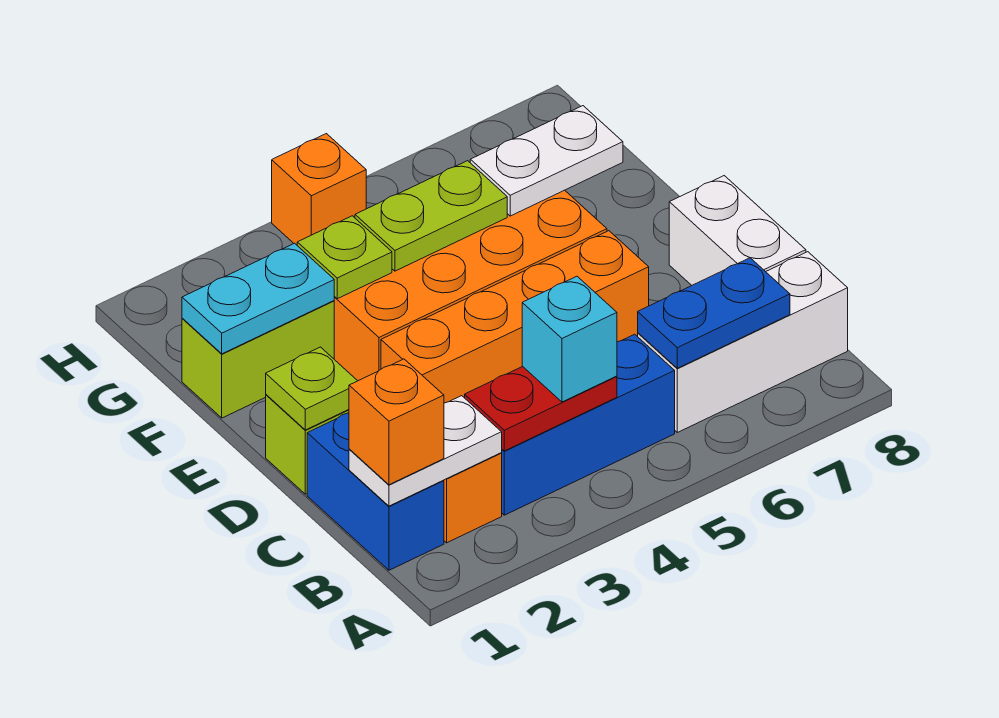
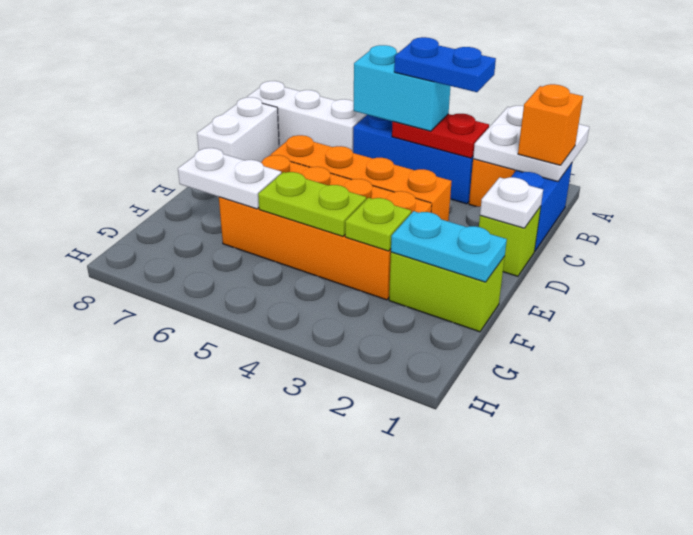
white plate B1:B2 level 2 -> white plate A1:B2 level 2
cyan brick B4 level 3 -> cyan brick B4:B5 level 3
blue plate B6:B7 level 2 -> blue plate B3:B4 level 4
lime plate D1 level 2 -> white plate D1 level 2
orange brick H4 level 1 -> none

